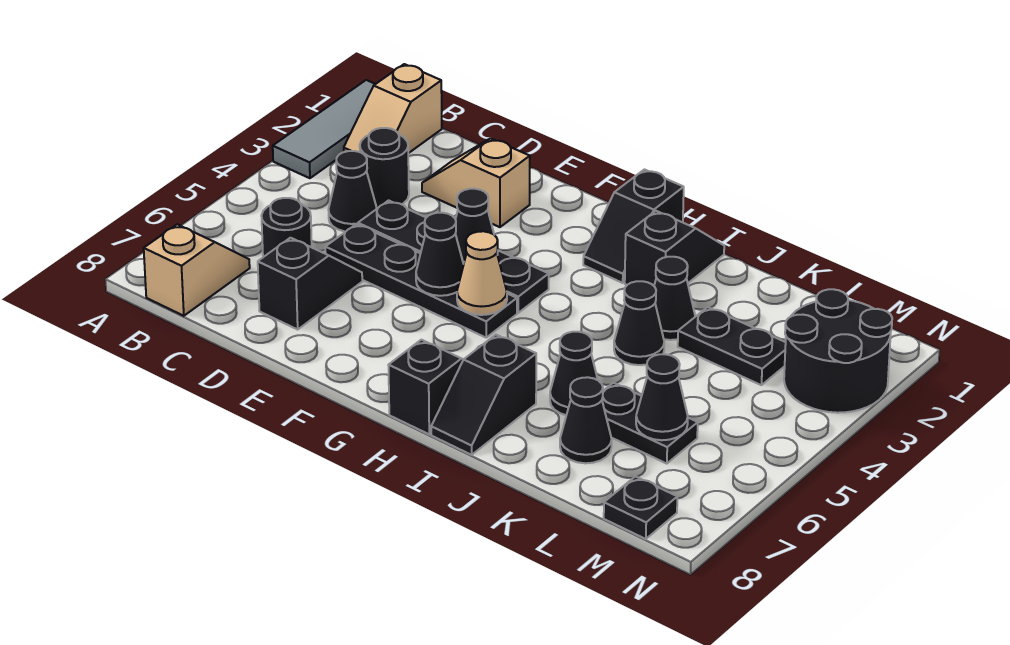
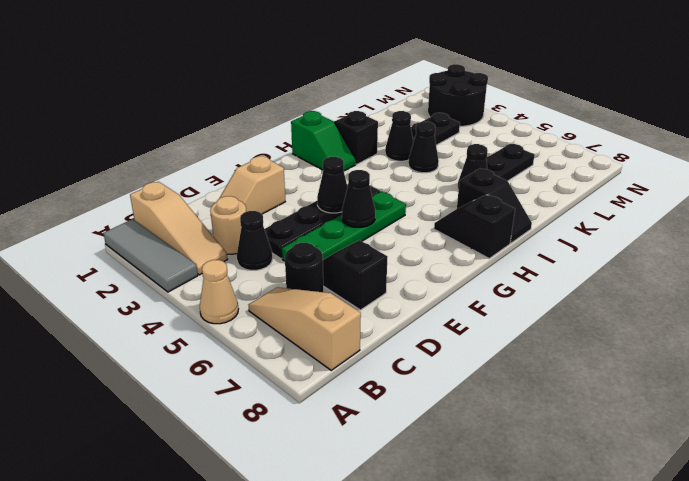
tan slope B1:B2 level 1 top 1 -> tan slope B1:B3 level 1 top 1
tan slope B7:B8 level 1 top 8 -> tan slope B6:B8 level 1 top 8
black round brick C3 level 1 -> tan round brick C3 level 1
black plate D5:G5 level 1 -> green plate D5:G5 level 1
tan cone G5 level 2 -> tan cone A5 level 1
black slope H1:H2 level 1 top 1 -> green slope H1:H2 level 1 top 1
black cone K7 level 1 -> none
black cone L6 level 2 -> none
black plate M8 level 1 -> none

